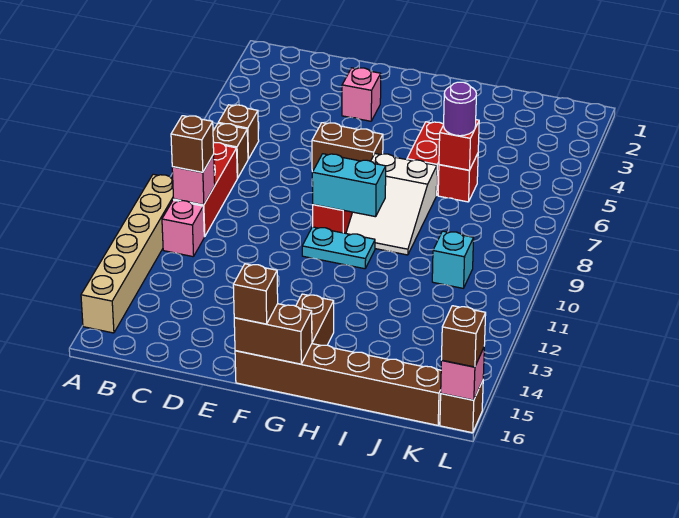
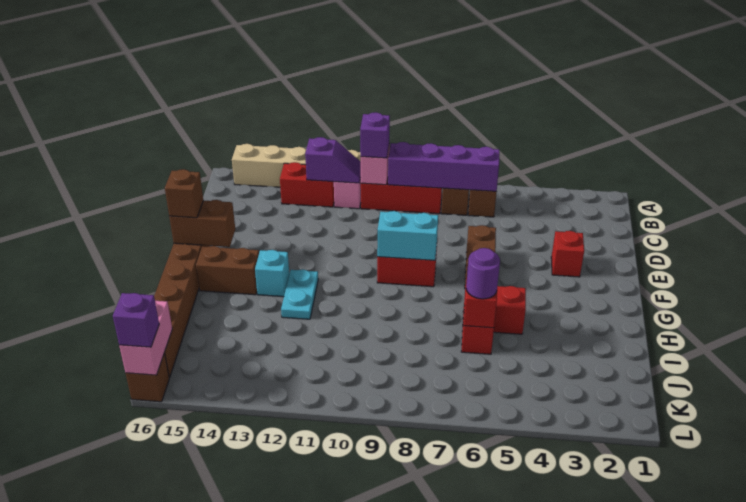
none -> purple brick B6:B9 level 2
brown brick B10 level 3 -> purple brick B10 level 3
none -> purple slope B11:B12 level 2 top 12
none -> red brick B12:B13 level 1
pink brick E3 level 1 -> red brick E3 level 1
cyan brick F9:G9 level 2 -> cyan brick F8:F9 level 2
cyan plate F10:G10 level 1 -> cyan plate G12:H12 level 1
brown brick F16:G16 level 2 -> brown brick F15:F16 level 2
white slope G7:H9 level 1 top 7 -> none
cyan brick J10 level 1 -> cyan brick G13 level 1
pink brick L16 level 2 -> pink brick K16:L16 level 2
brown brick L16 level 3 -> purple brick L16 level 3

